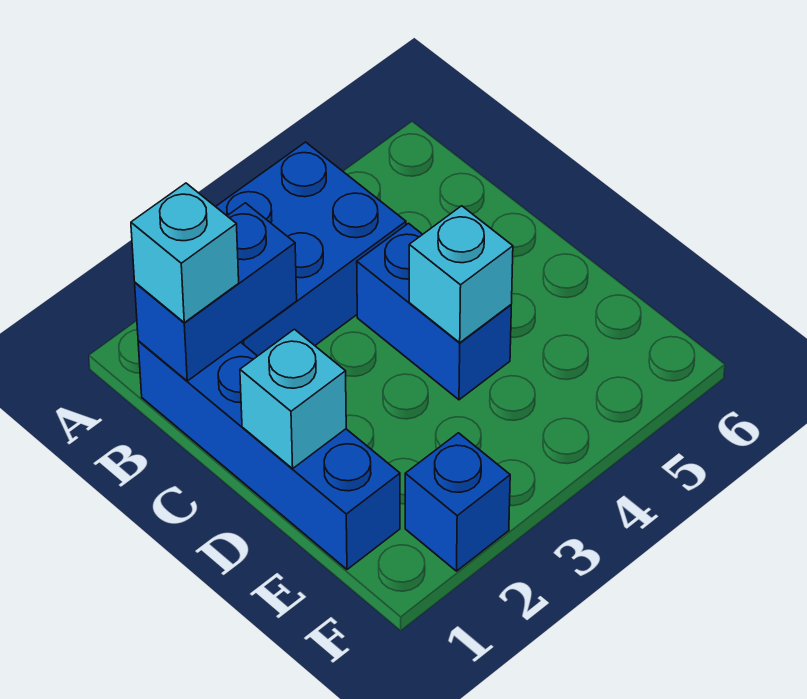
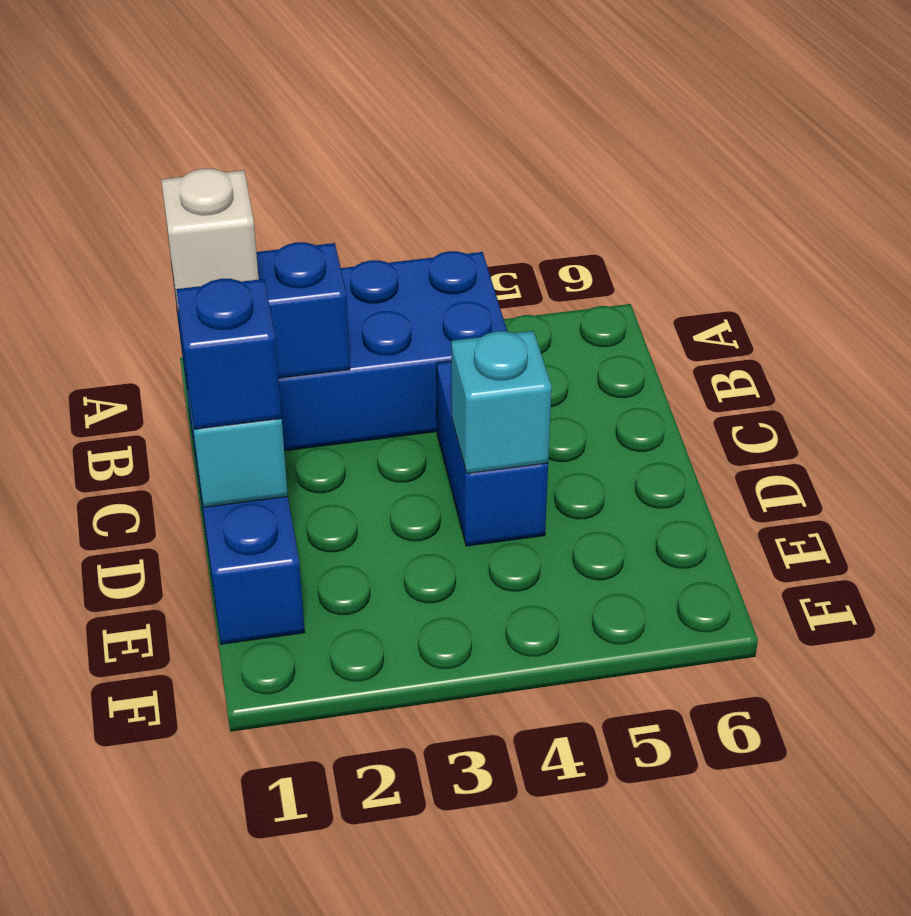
cyan brick B1 level 3 -> white brick B1 level 3
blue brick F2 level 1 -> blue brick D1 level 3

